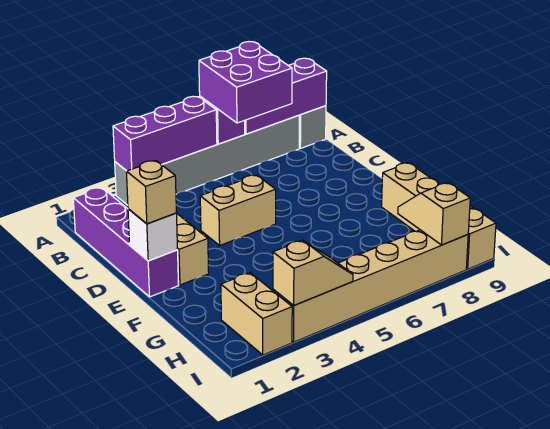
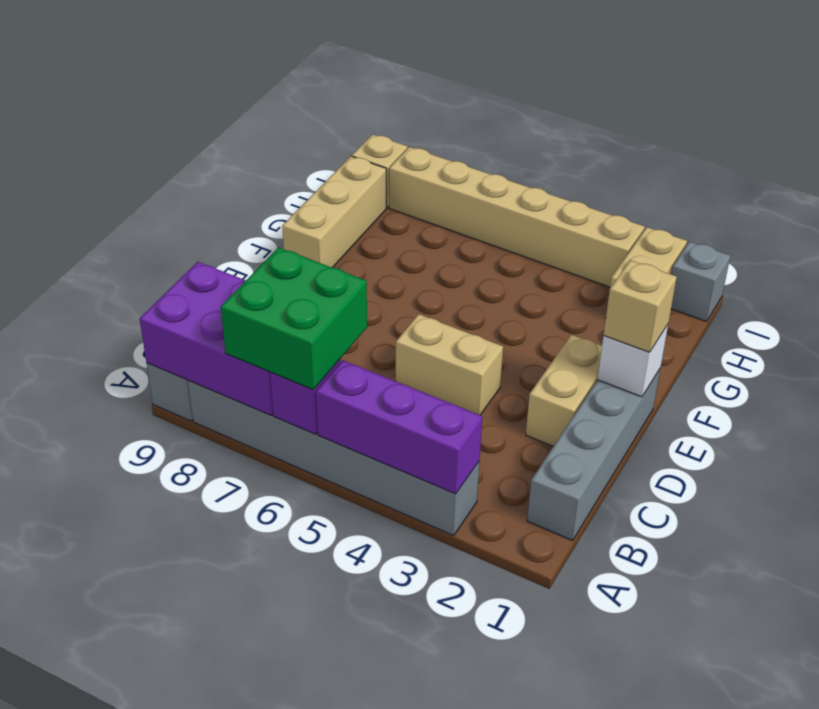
purple brick A6:B7 level 3 -> green brick A6:B7 level 3
purple brick A7:A9 level 2 -> purple brick A7:B9 level 2
purple brick B1:E1 level 1 -> grey brick B1:E1 level 1
tan slope H8:I8 level 2 top I -> none
none -> grey brick I1 level 1
tan slope I3:I4 level 2 top 3 -> none

